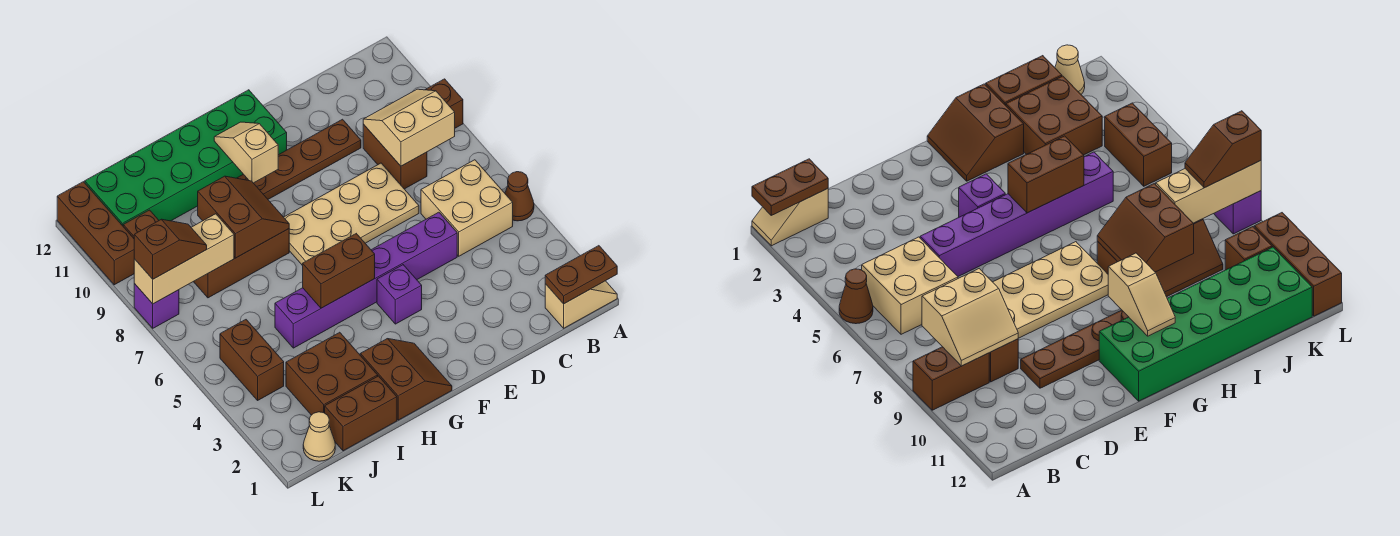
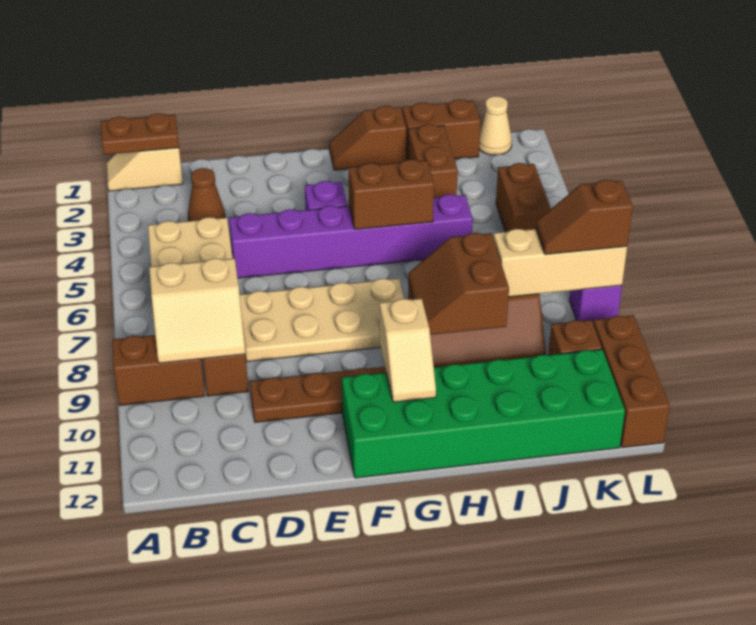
brown cone A5 level 1 -> brown cone C3 level 1
brown slope G1:H2 level 1 top H -> brown slope G1:H1 level 1 top H
brown brick I2:J3 level 1 -> brown brick I2:I3 level 1

